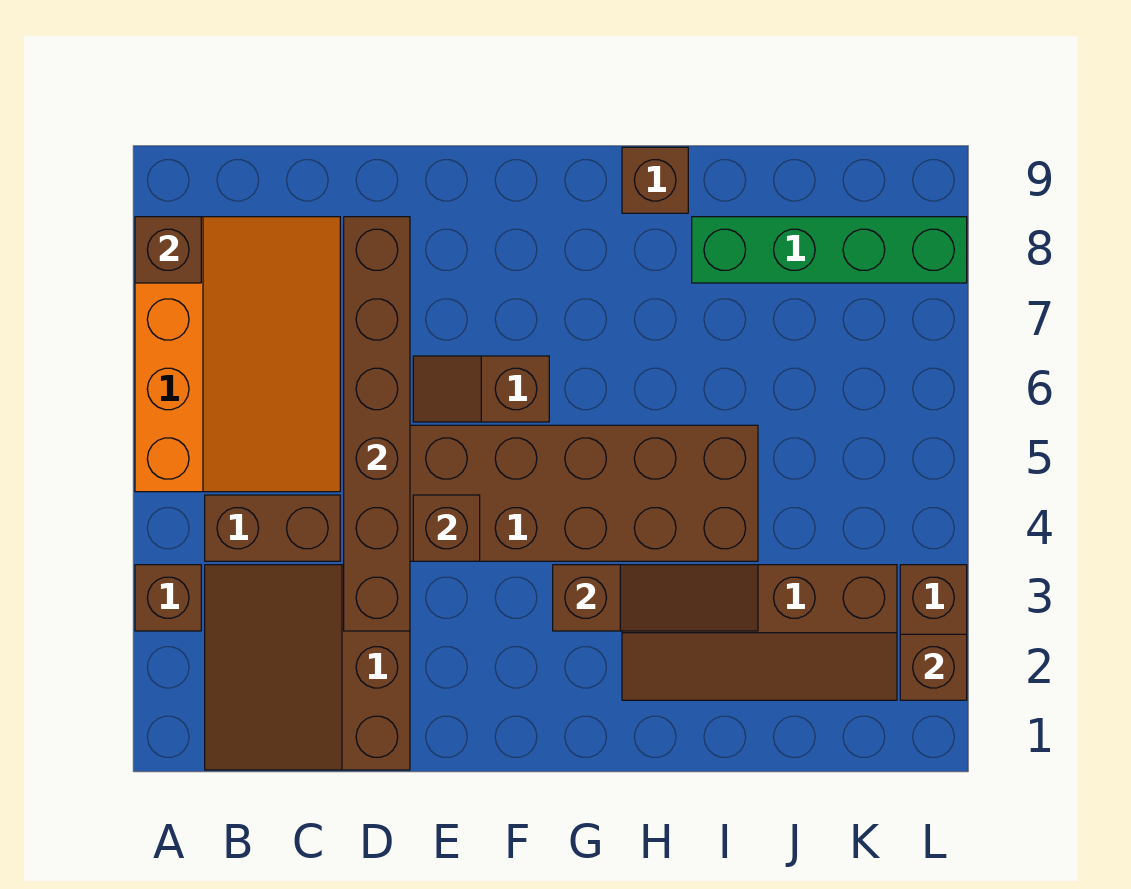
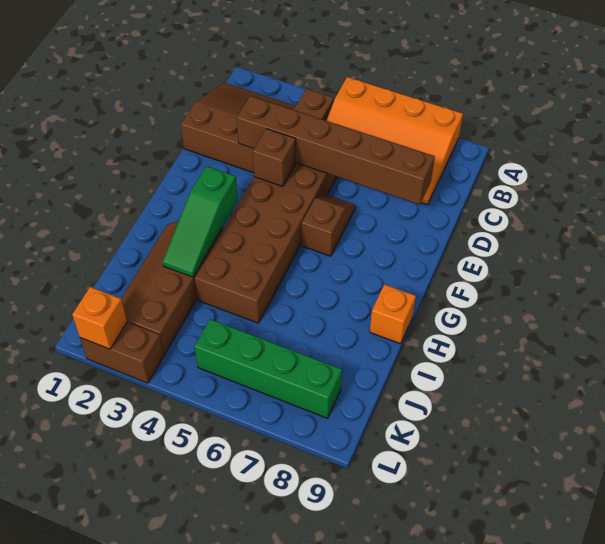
brown brick A3 level 1 -> none
brown brick A8 level 2 -> none
brown slope G3:I3 level 2 top G -> green slope G3:I3 level 2 top G
brown brick H9 level 1 -> orange brick H9 level 1
green brick I8:L8 level 1 -> green brick K5:K8 level 1
brown brick L2 level 2 -> orange brick L2 level 2

